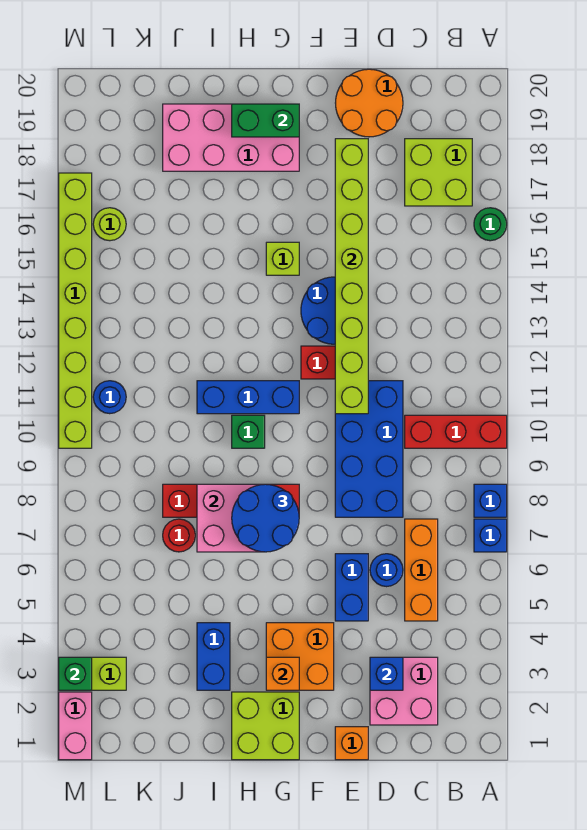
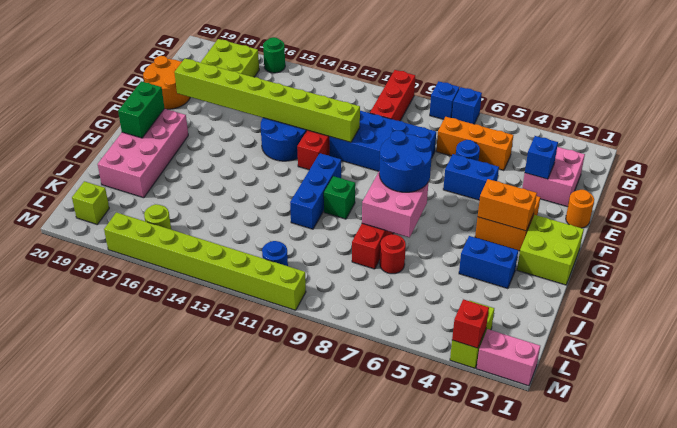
orange brick E1 level 1 -> orange round brick E1 level 1
orange brick G3 level 2 -> orange brick G3:G4 level 2
lime brick G15 level 1 -> lime brick L19 level 1
green brick M3 level 2 -> red brick M3 level 2

